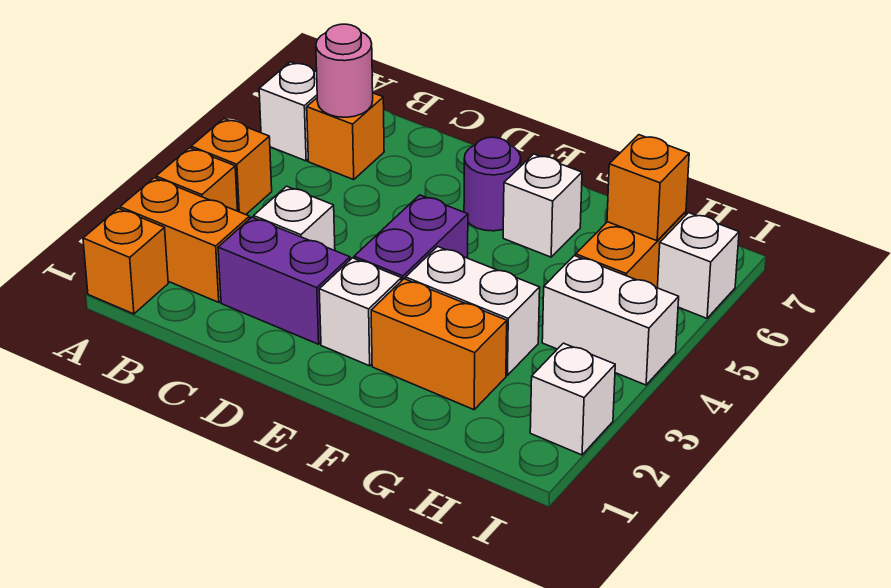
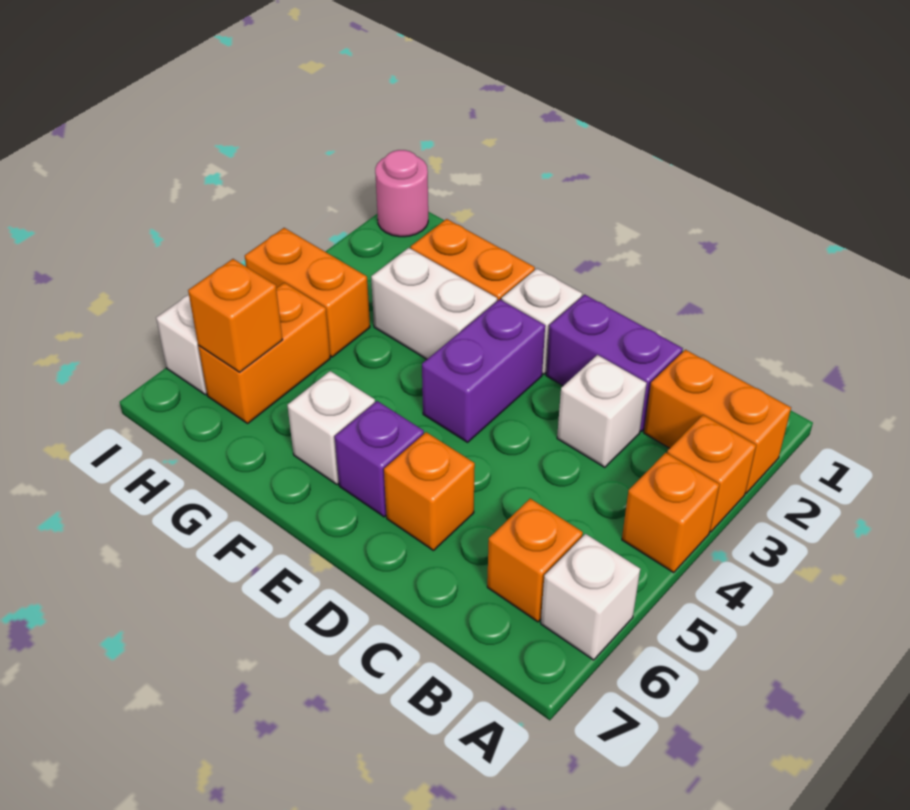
orange brick A1 level 1 -> orange brick D6 level 1
pink round brick B6 level 2 -> pink round brick I1 level 1
purple round brick E6 level 1 -> purple brick E6 level 1
white brick H4:I4 level 1 -> orange brick H4:I4 level 1
white brick I2 level 1 -> none

